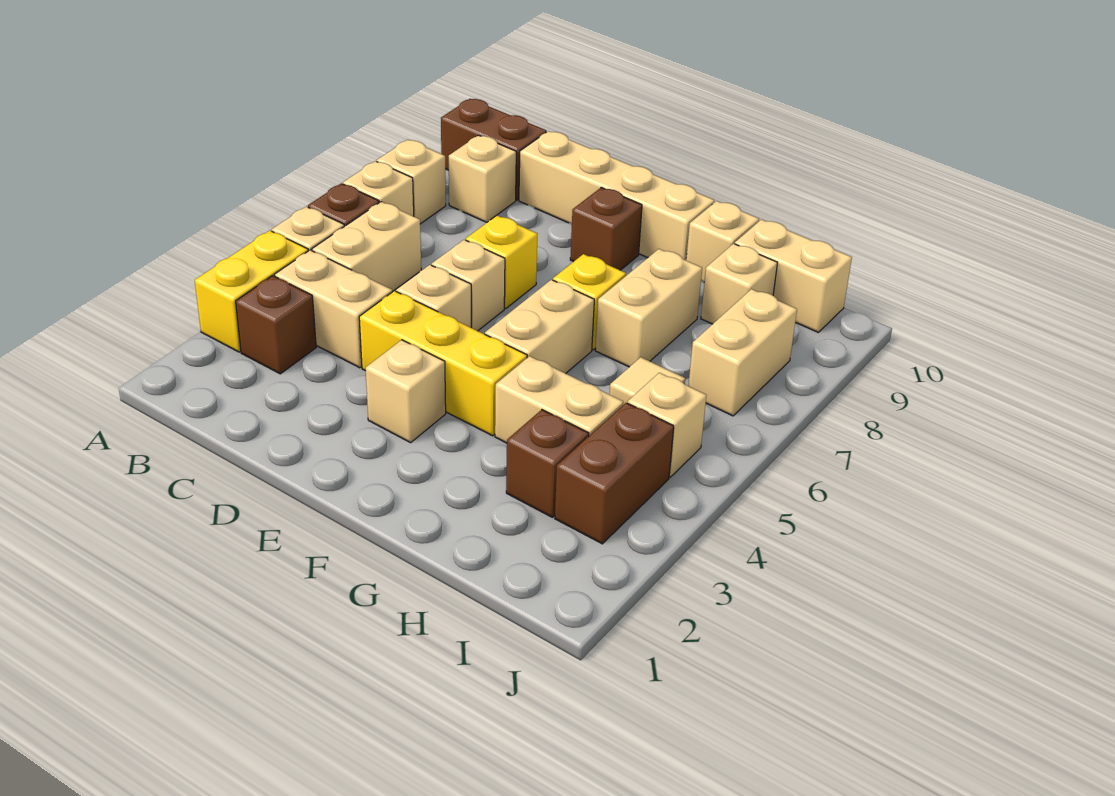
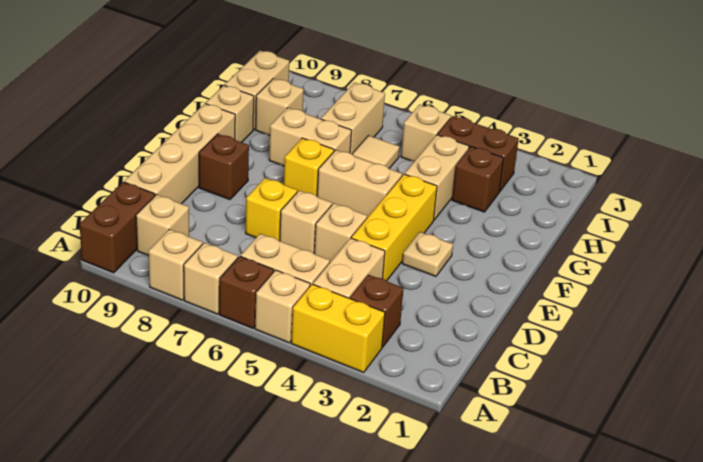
tan brick E3 level 1 -> tan plate E3 level 1
tan brick I7:I8 level 1 -> tan brick H7:I7 level 1

